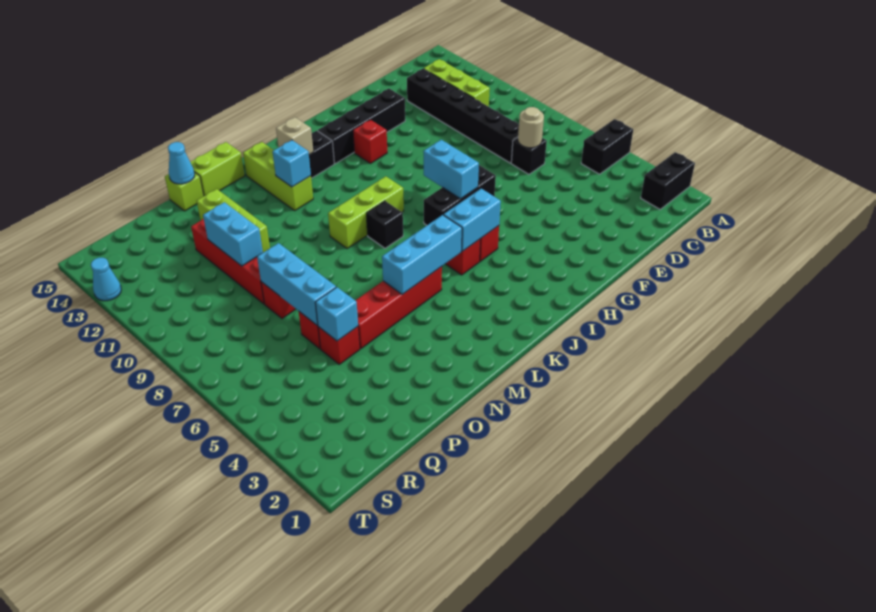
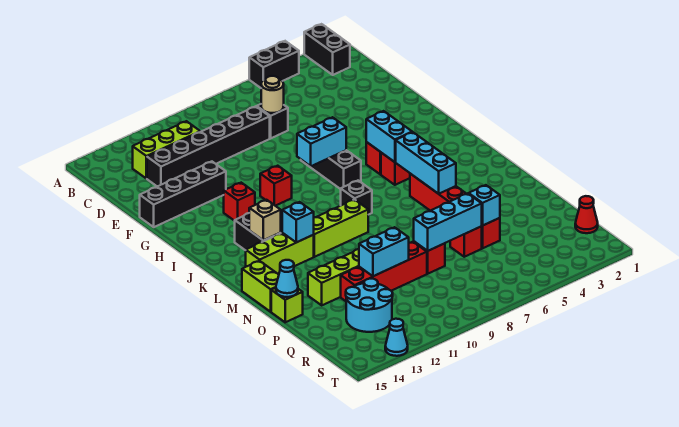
black brick A5:B5 level 1 -> black brick A4:A5 level 1
black brick F13:I13 level 1 -> black brick F12:F15 level 1
none -> red brick H10 level 1
lime brick J9:L9 level 1 -> lime brick L9:L11 level 1
none -> cyan round brick Q12:R13 level 1
none -> red cone R1 level 1

